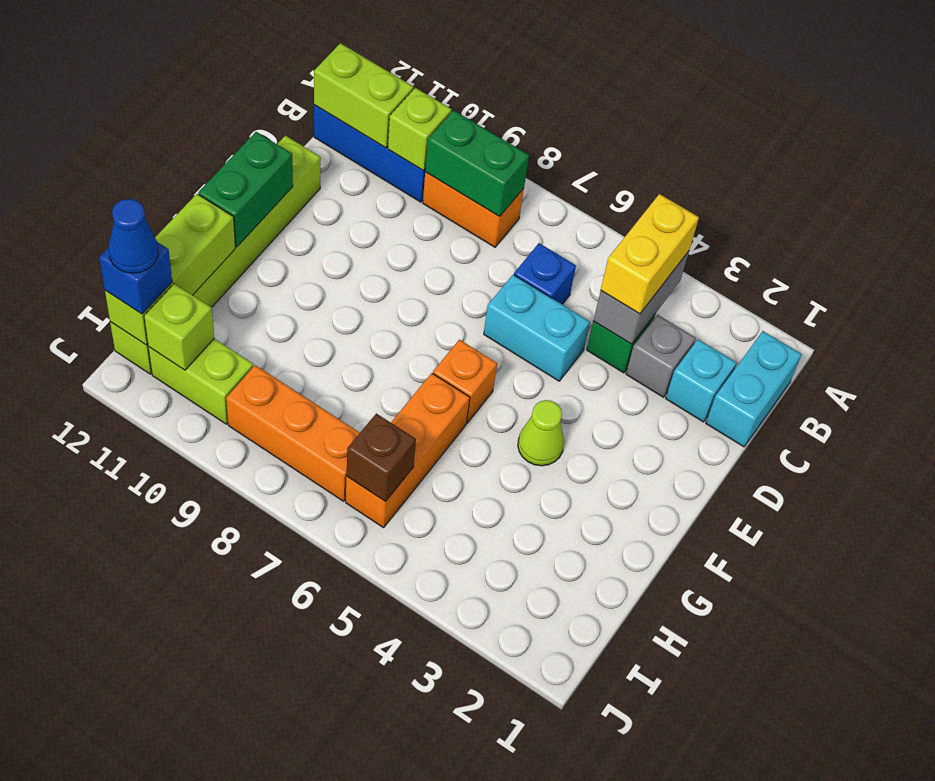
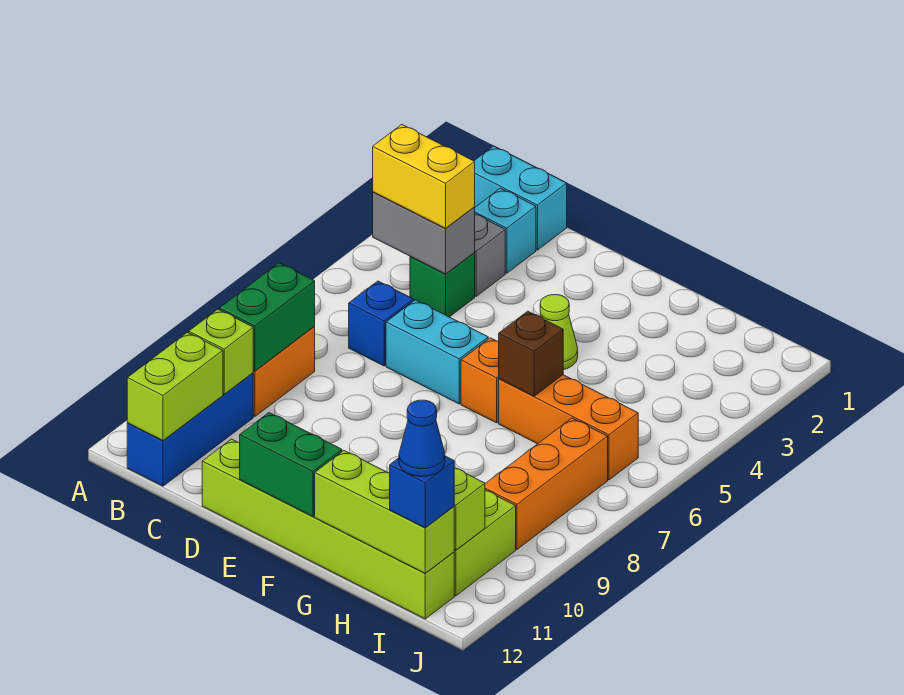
cyan brick D5:D6 level 1 -> cyan brick D6:E6 level 1
brown brick I6 level 2 -> brown brick G6 level 2

